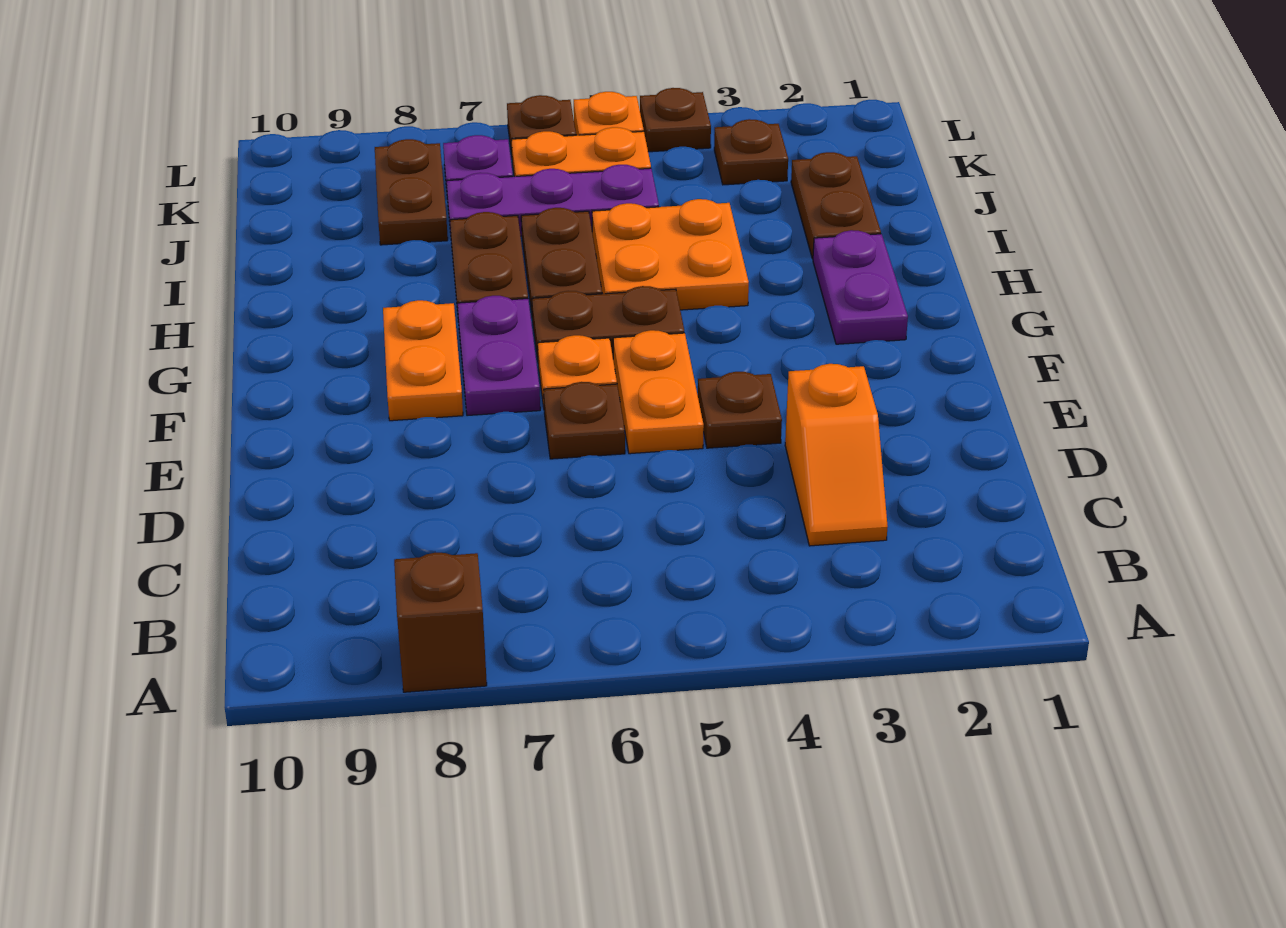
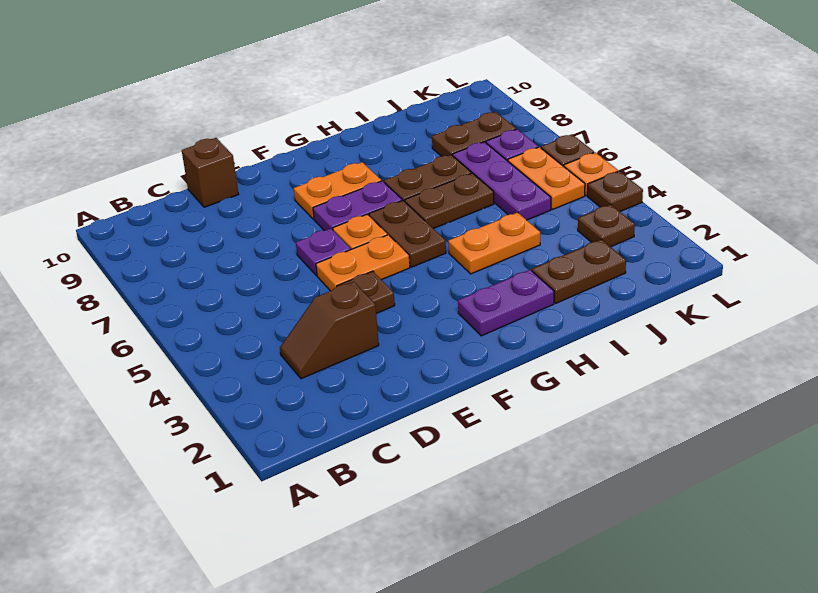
brown brick A8 level 1 -> brown brick D10 level 1
orange slope C3:D3 level 1 top D -> brown slope C3:D3 level 1 top D
brown plate E6 level 1 -> purple plate E6 level 1
orange plate H4:I5 level 1 -> orange plate H4:I4 level 1

